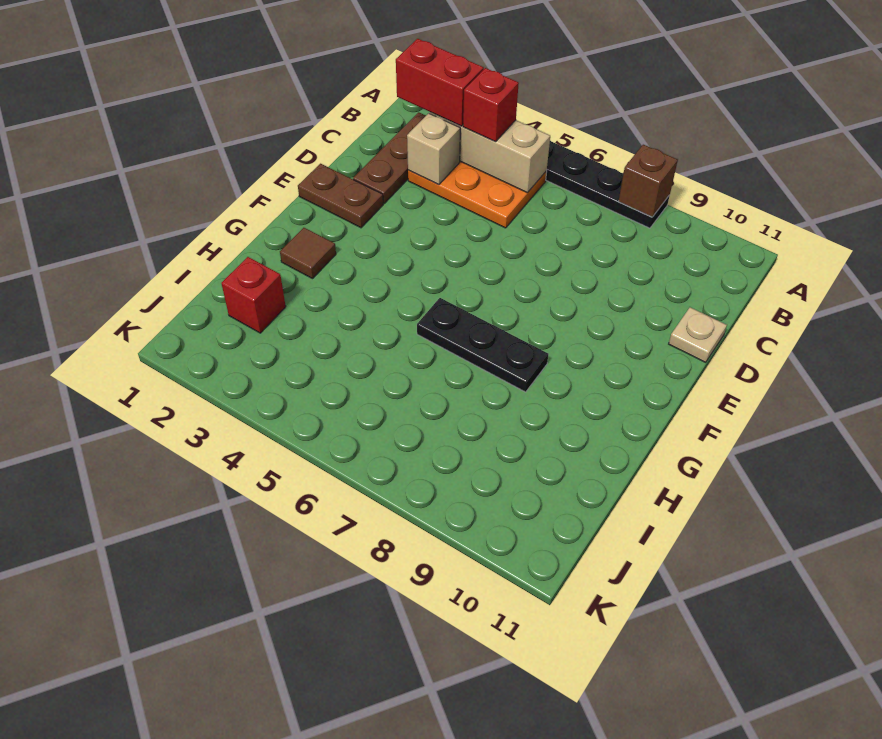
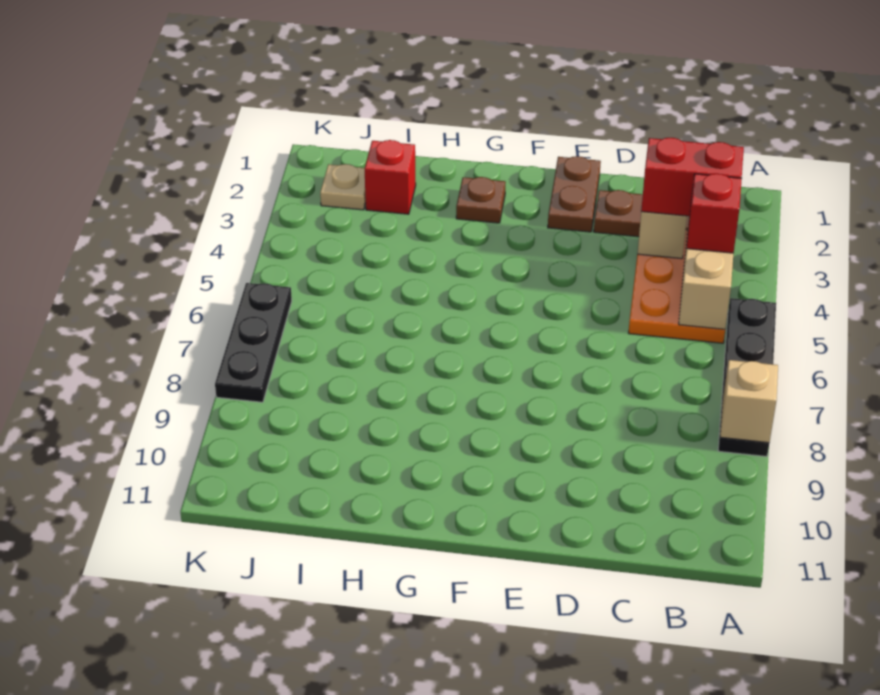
brown brick A8 level 2 -> tan brick A8 level 2
red brick B2:B3 level 3 -> red brick B3:C3 level 3
tan plate D11 level 1 -> tan plate J2 level 1
brown tile G2 level 1 -> brown plate G2 level 1
black plate G6:G8 level 1 -> black plate K6:K8 level 1

